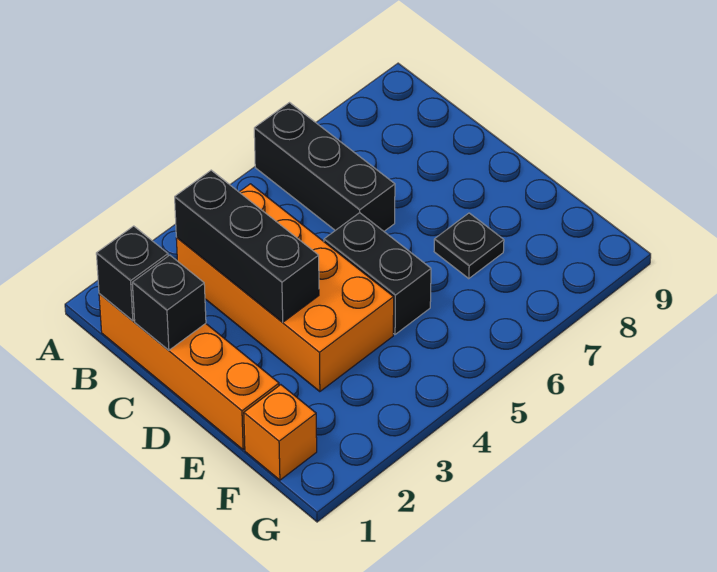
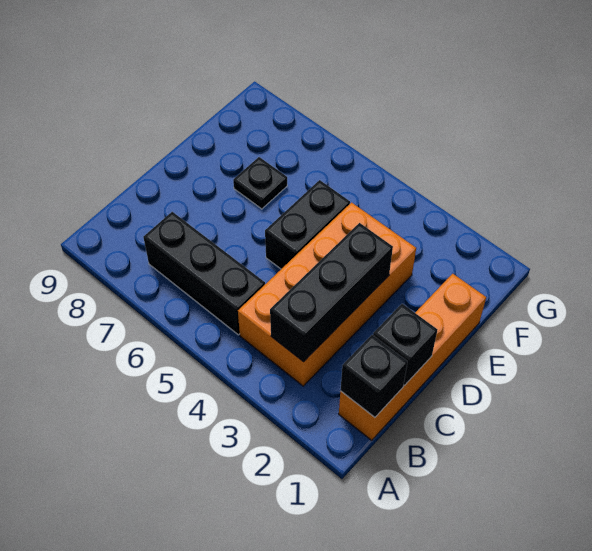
black brick A6:C6 level 1 -> black brick B5:B7 level 1
orange brick F1 level 1 -> none

